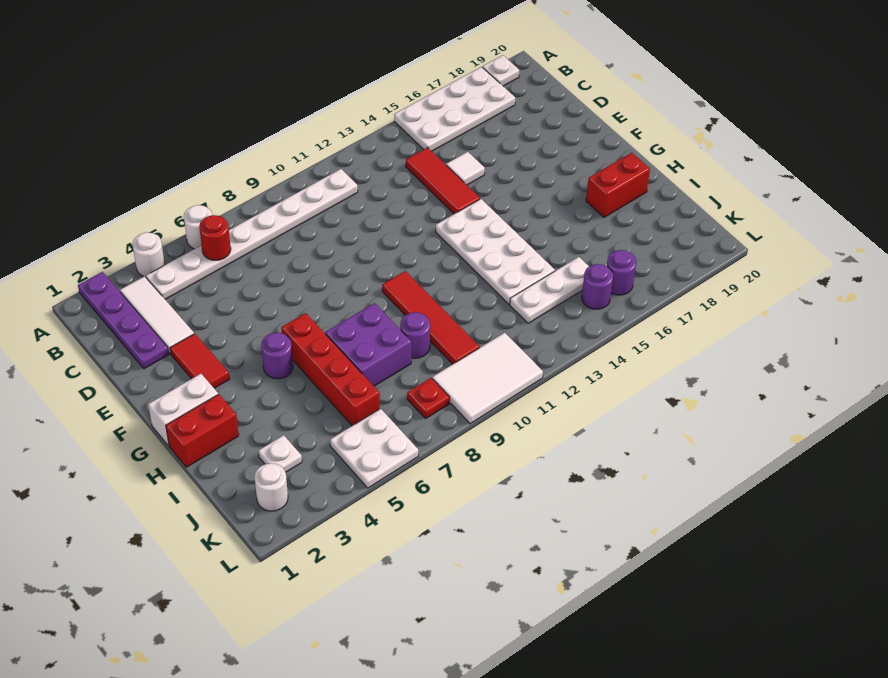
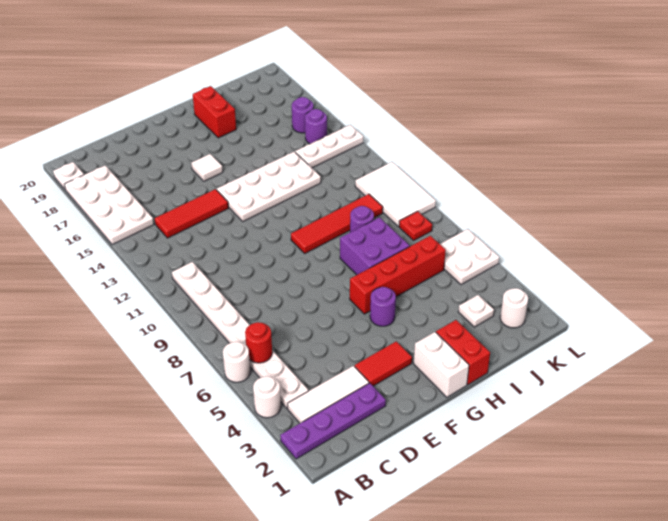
white tile D15 level 1 -> white tile F16 level 1
white plate J13:J15 level 1 -> white plate J14:L14 level 1

